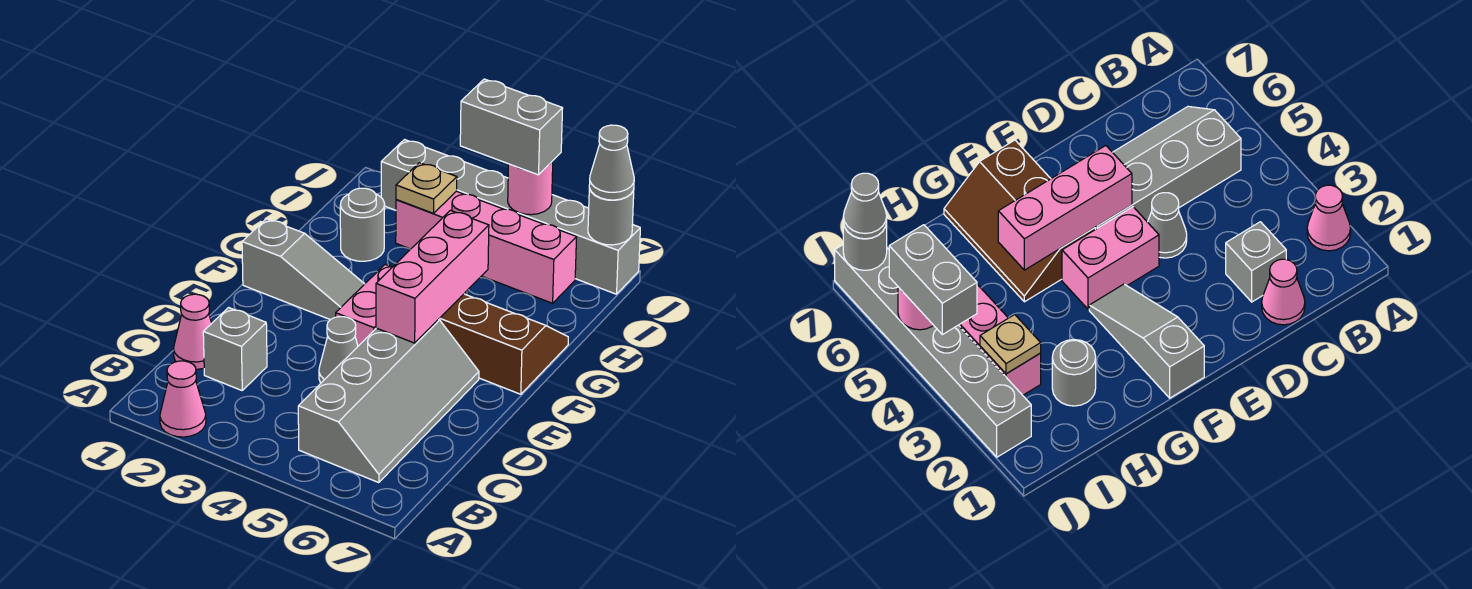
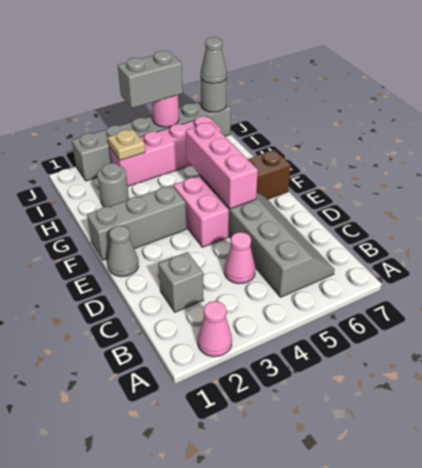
pink cone C1 level 1 -> pink cone C4 level 1
grey cone D4 level 1 -> grey cone E1 level 1
grey slope F1:F3 level 1 top 1 -> grey brick F1:F3 level 1

